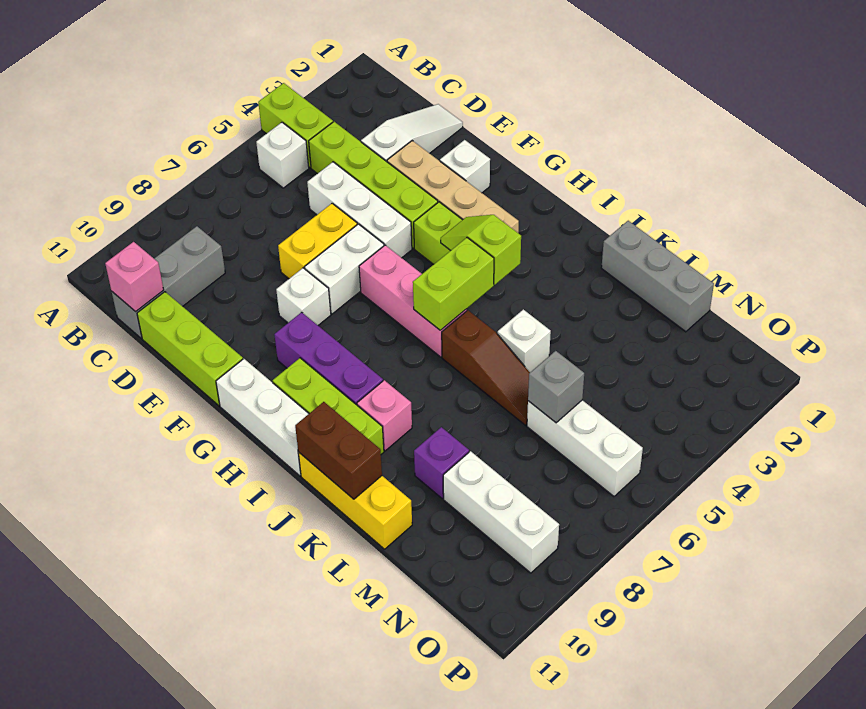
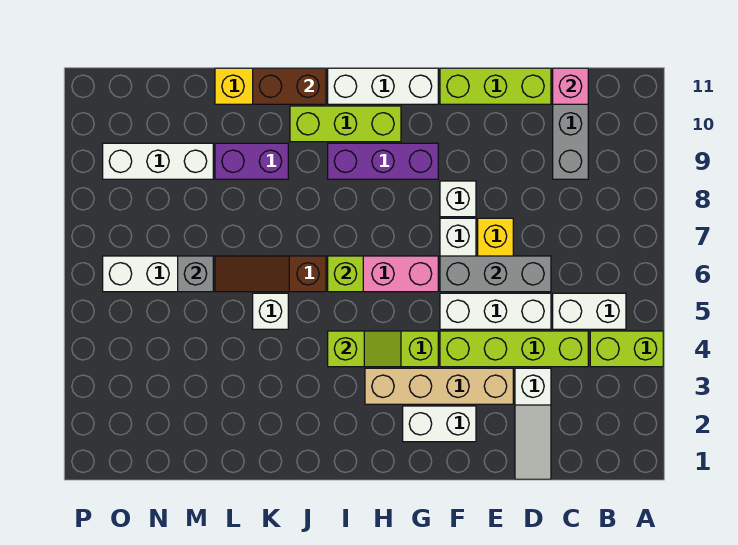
white brick B5 level 1 -> white brick B5:C5 level 1
white brick F2 level 1 -> white brick F2:G2 level 1
lime brick I5:I6 level 2 -> lime brick I6 level 2
pink brick J9 level 1 -> none
grey brick K1:M1 level 1 -> grey brick D6:F6 level 2
purple brick L9 level 1 -> purple brick K9:L9 level 1

